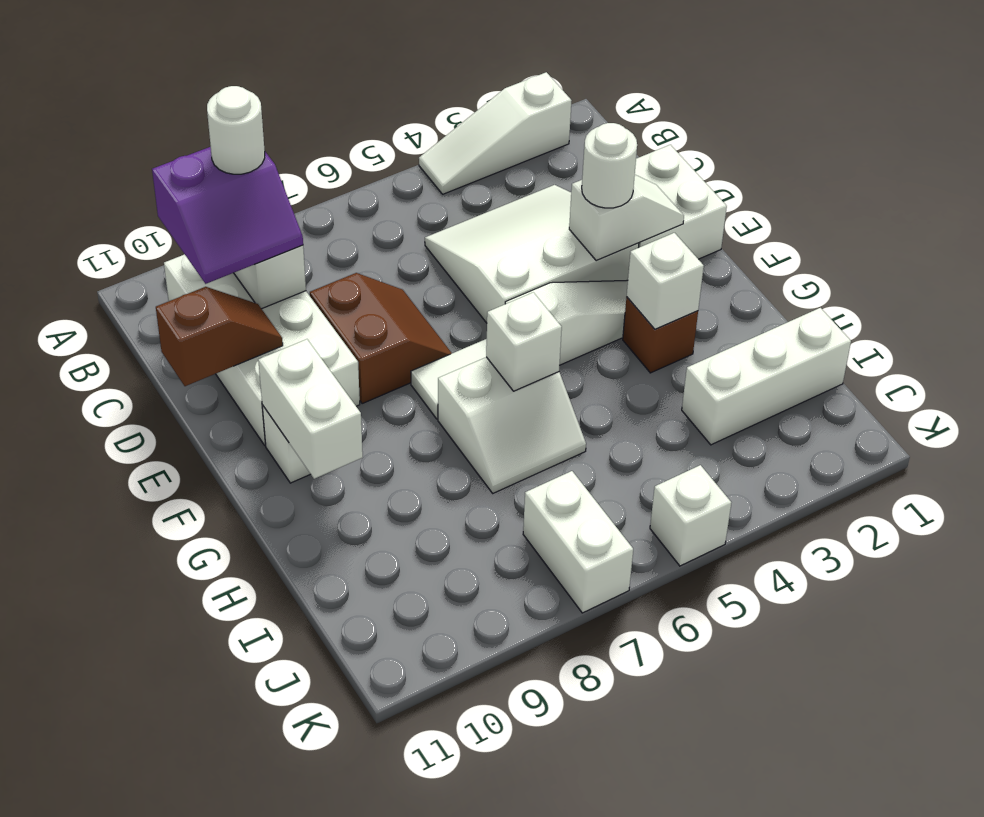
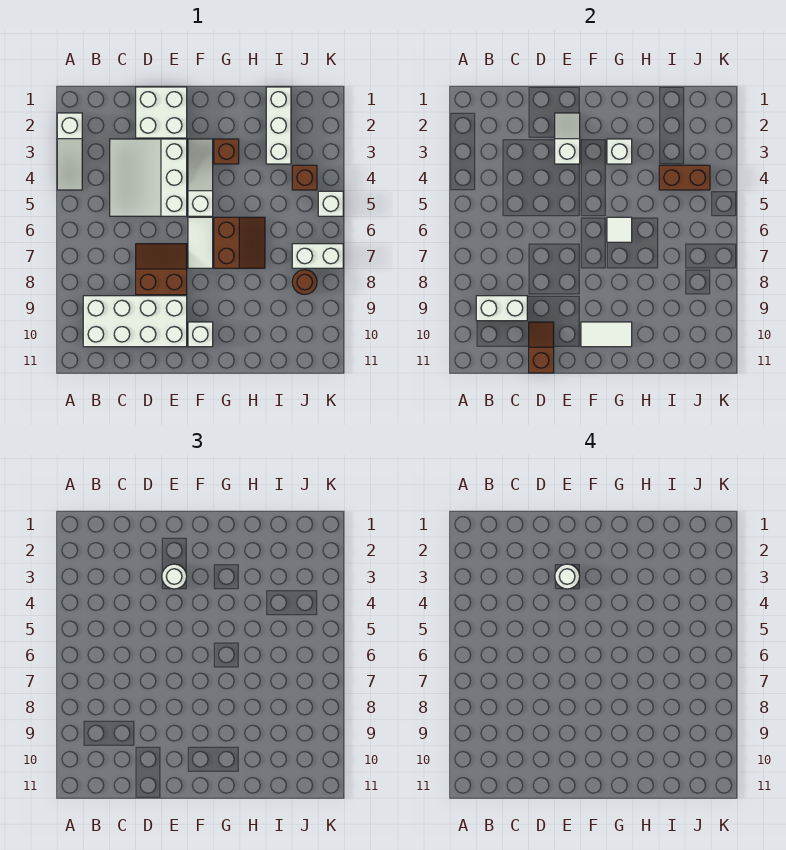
purple slope B9:C10 level 3 top B -> none
white round brick B9 level 4 -> white round brick E3 level 4
white brick F10:G10 level 2 -> white tile F10:G10 level 2
white slope G6:H7 level 1 top G -> brown slope G6:H7 level 1 top G
white brick G6 level 2 -> white tile G6 level 2
none -> brown brick I4:J4 level 2
none -> brown brick J4 level 1
none -> brown round brick J8 level 1

